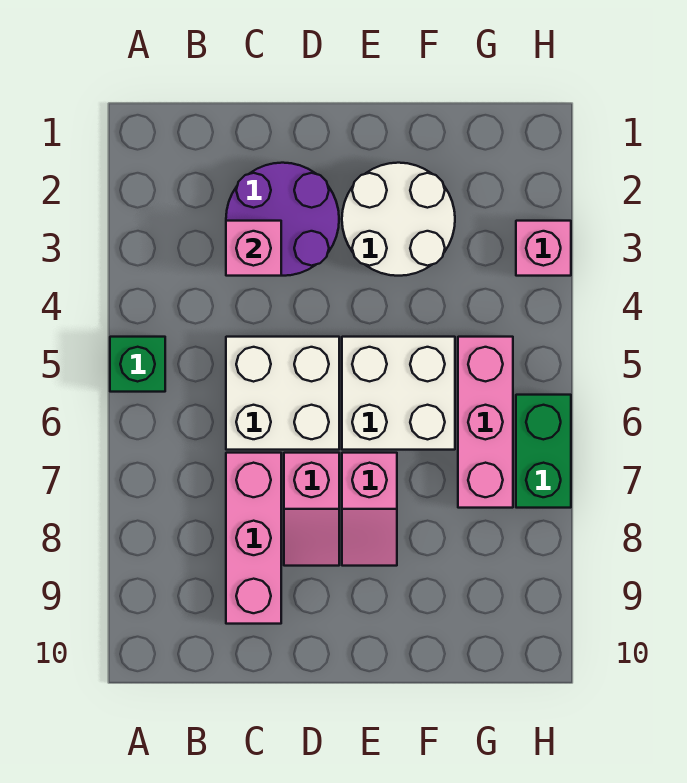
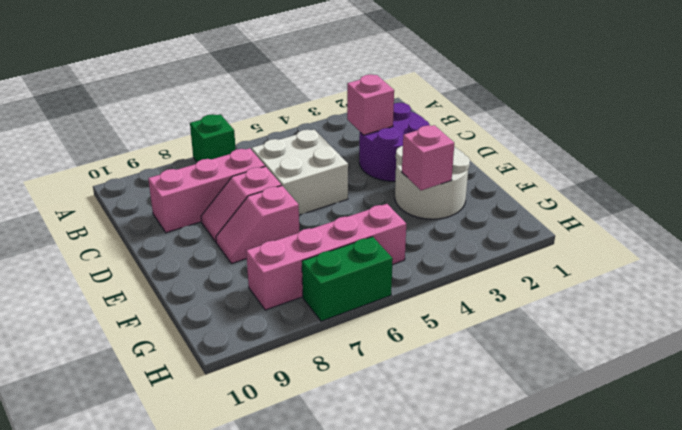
green brick A5 level 1 -> green brick A7 level 1
white brick E5:F6 level 1 -> none
pink brick G5:G7 level 1 -> pink brick G5:G8 level 1
pink brick H3 level 1 -> pink brick F3 level 2

